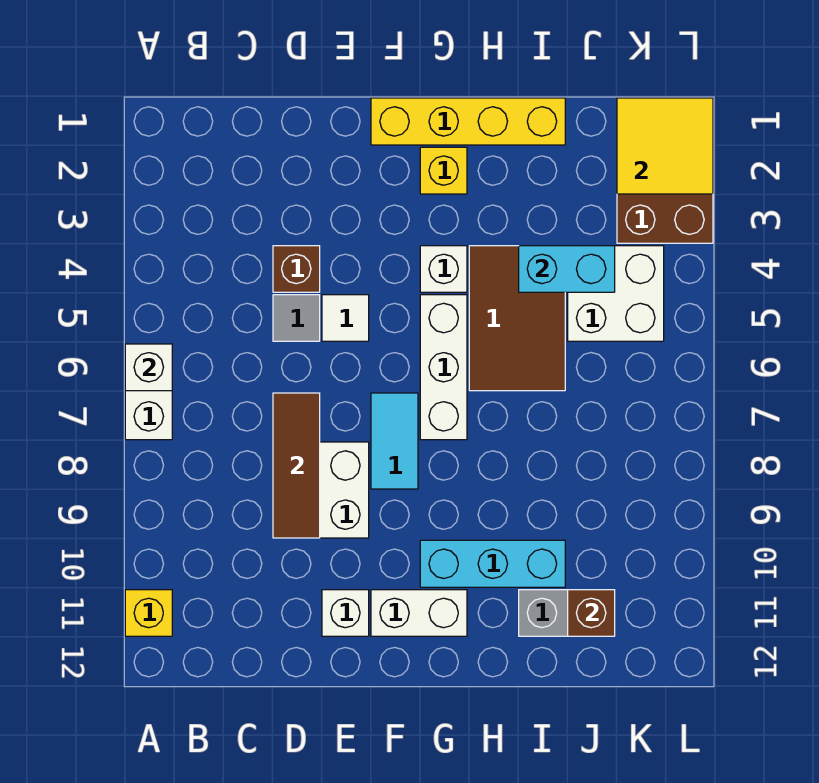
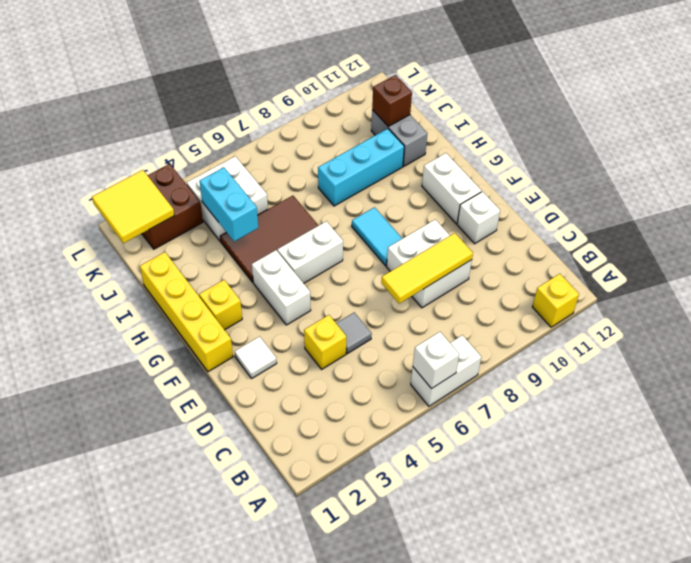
brown brick D4 level 1 -> yellow brick D4 level 1
brown tile D7:D9 level 2 -> yellow tile D7:D9 level 2
white tile E5 level 1 -> white tile E2 level 1
cyan tile F7:F8 level 1 -> cyan tile F8:G8 level 1
white brick G4 level 1 -> white brick F4:G4 level 1
white brick G5:G7 level 1 -> white brick G5:G6 level 1
cyan brick G10:I10 level 1 -> cyan brick I8:I10 level 1

